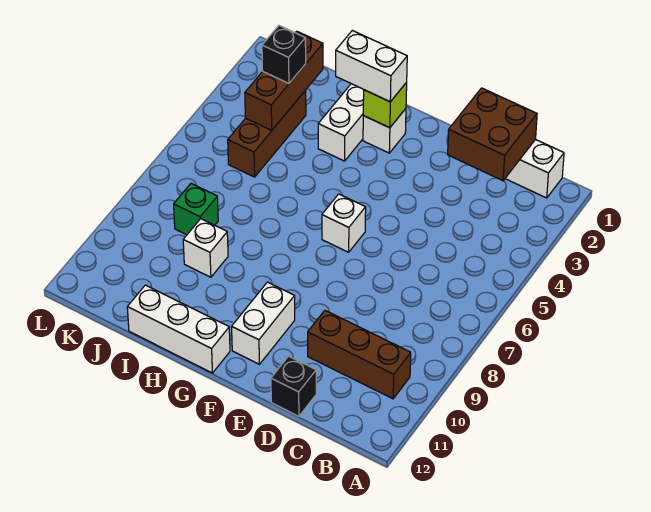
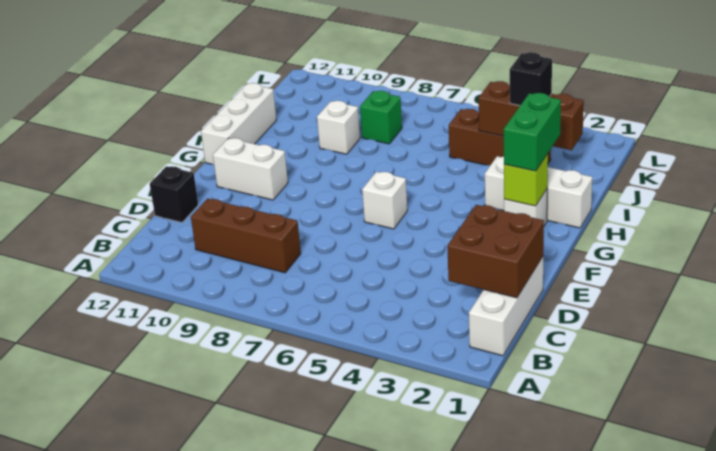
brown brick B10:D10 level 1 -> brown brick C8:C10 level 1
white brick G2:H2 level 3 -> green brick G2:H2 level 3

